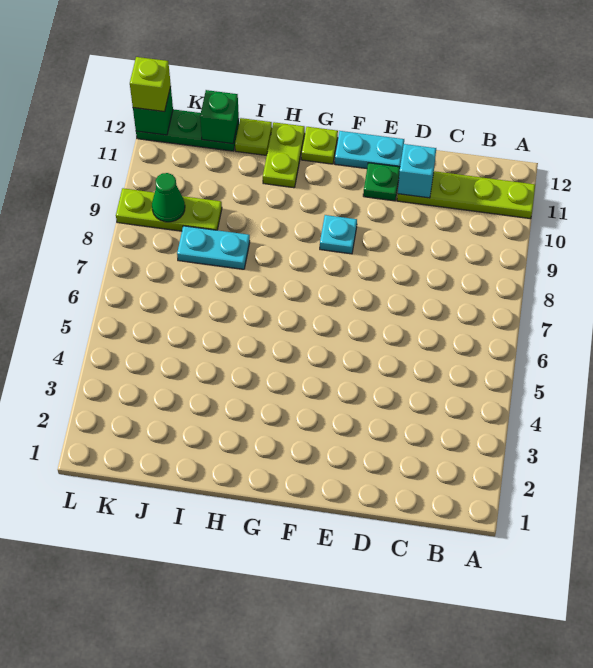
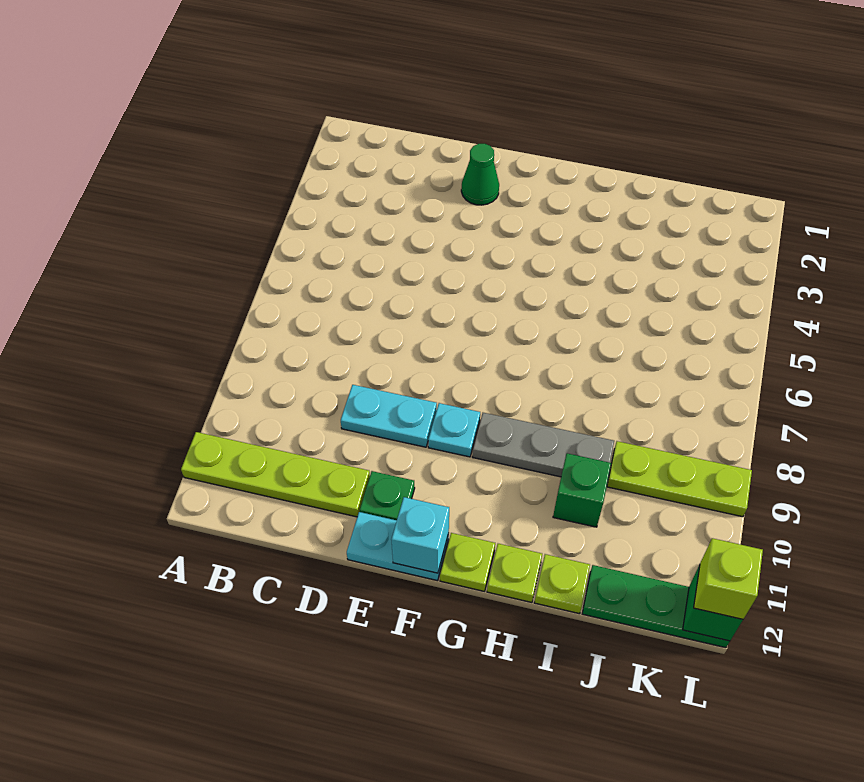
cyan brick D11 level 2 -> cyan brick F12 level 2
none -> grey plate G9:I9 level 1
lime plate H11:H12 level 1 -> lime plate H12 level 1
cyan plate I8:J8 level 1 -> cyan plate D9:E9 level 1
green brick J12 level 2 -> green brick I10 level 1
green cone K9 level 2 -> green cone E2 level 1

